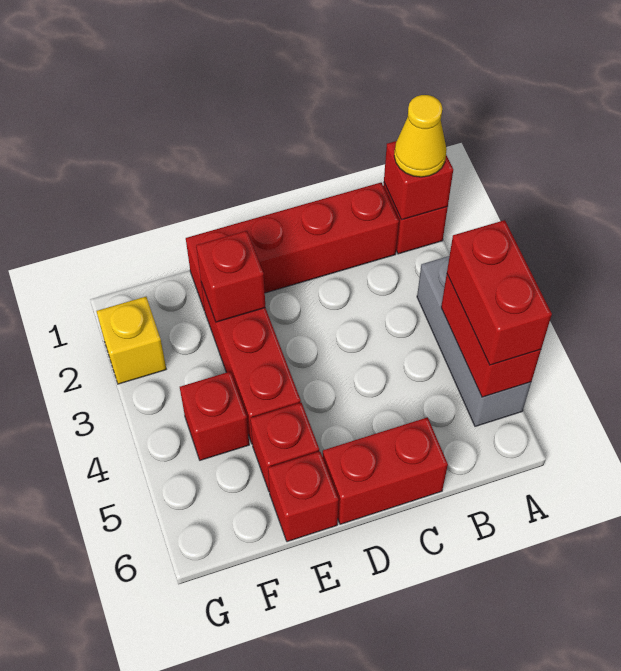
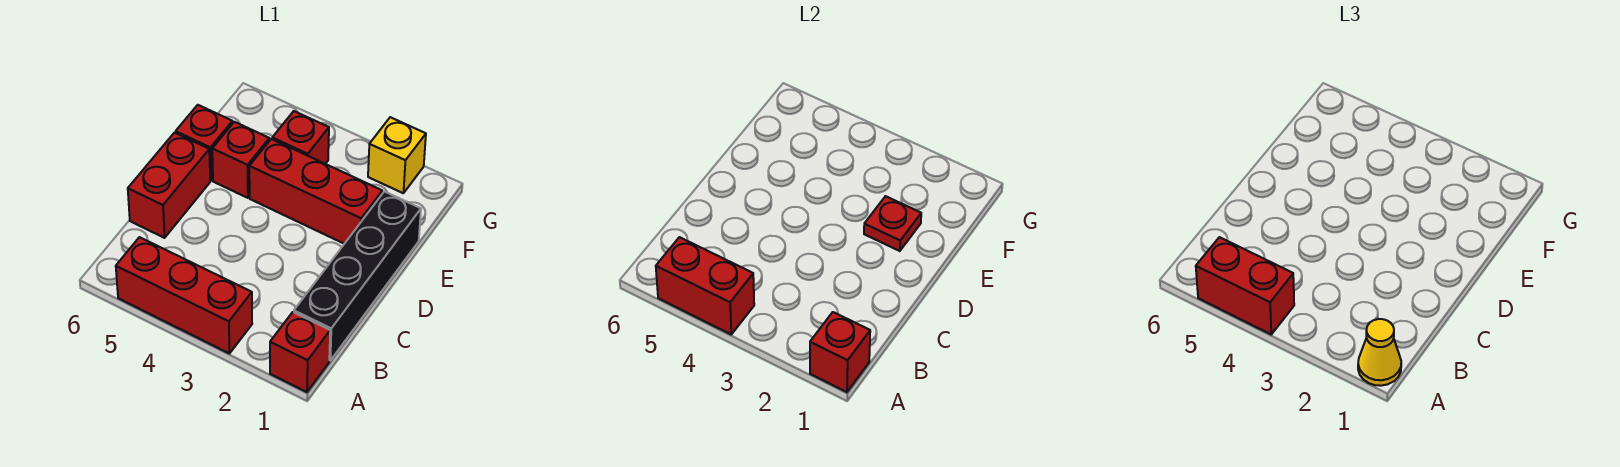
grey brick A3:A5 level 1 -> red brick A3:A5 level 1
red brick B1:E1 level 1 -> black brick B1:E1 level 1
red brick E2 level 2 -> red plate E2 level 2

